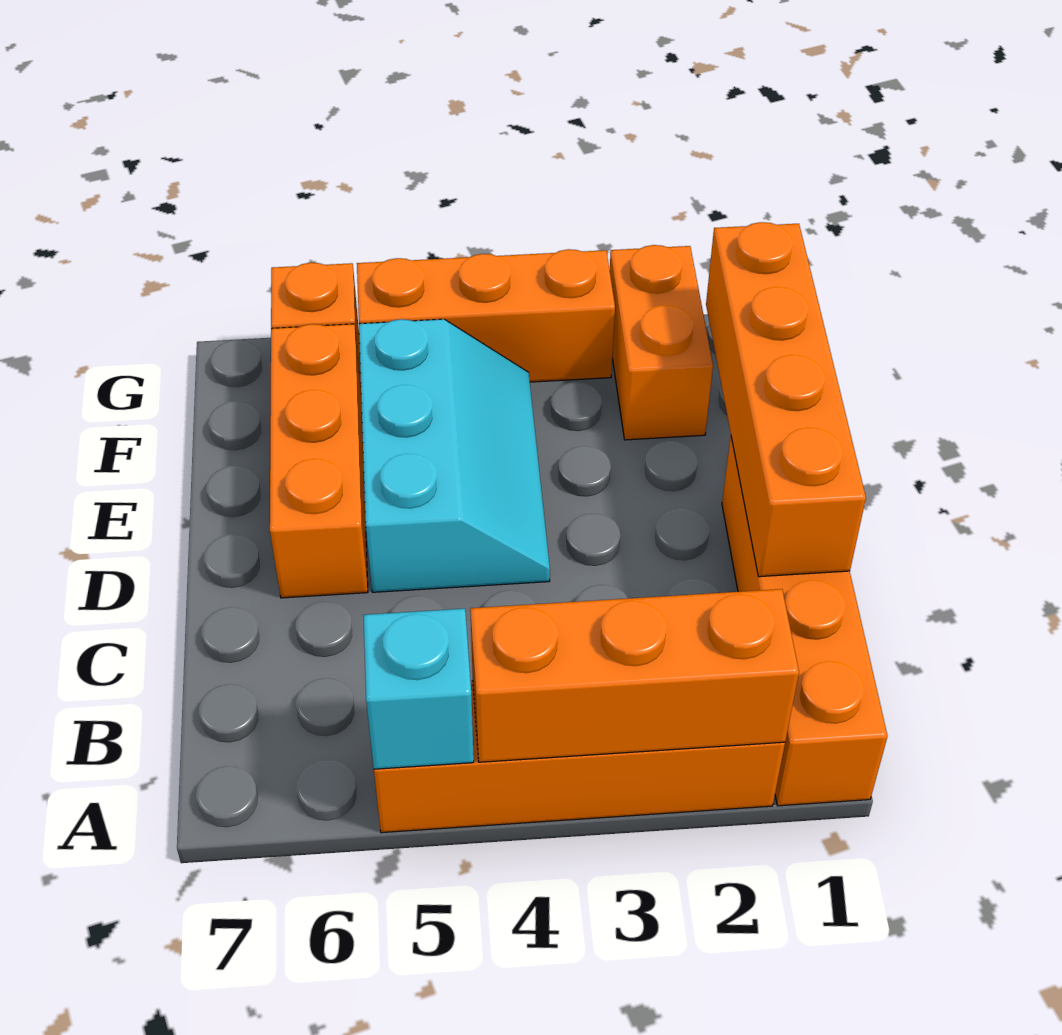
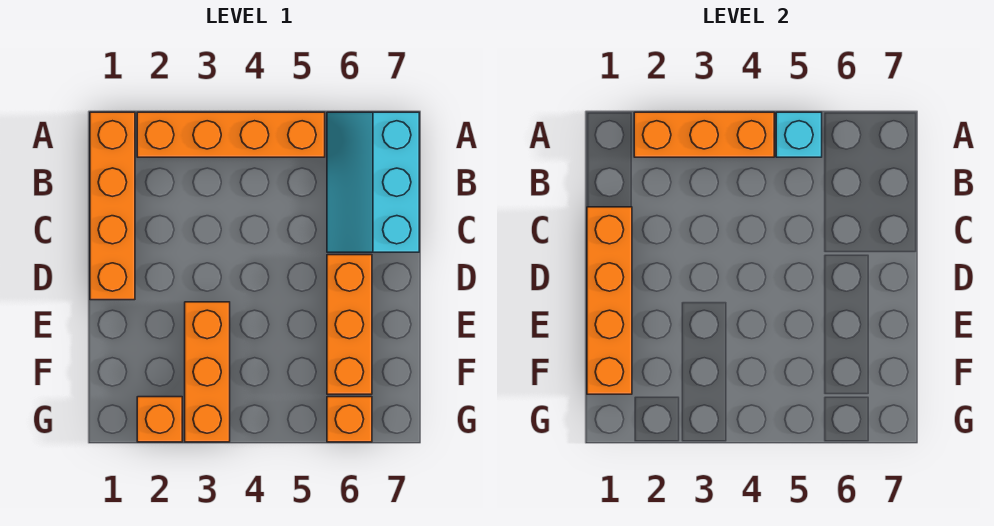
cyan slope D4:F5 level 1 top 5 -> cyan slope A6:C7 level 1 top 7
orange brick F2:G2 level 1 -> orange brick G2 level 1
orange brick G3:G5 level 1 -> orange brick E3:G3 level 1

